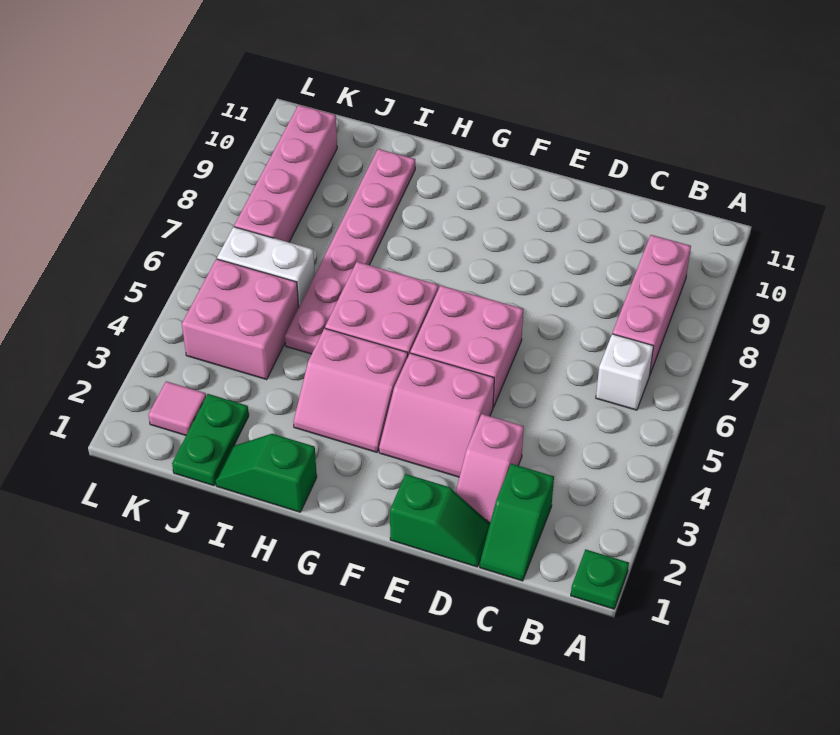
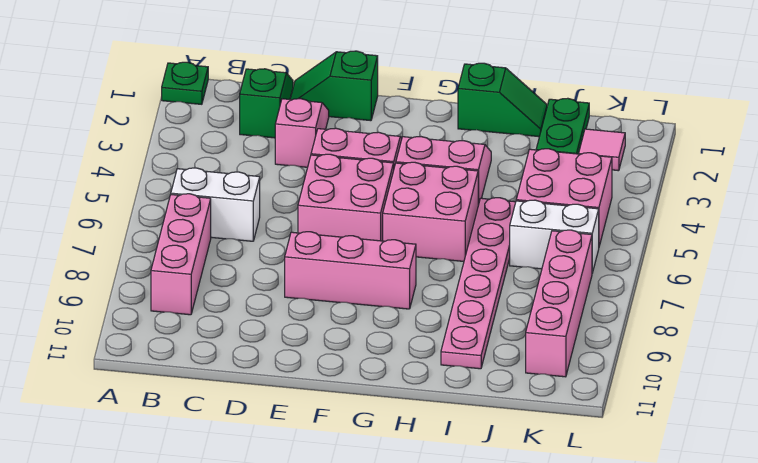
white brick B6 level 1 -> white brick B6:C6 level 1
none -> pink brick E8:G8 level 1

